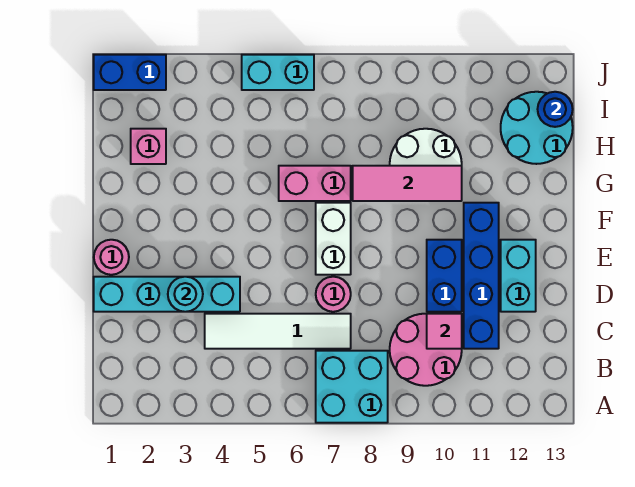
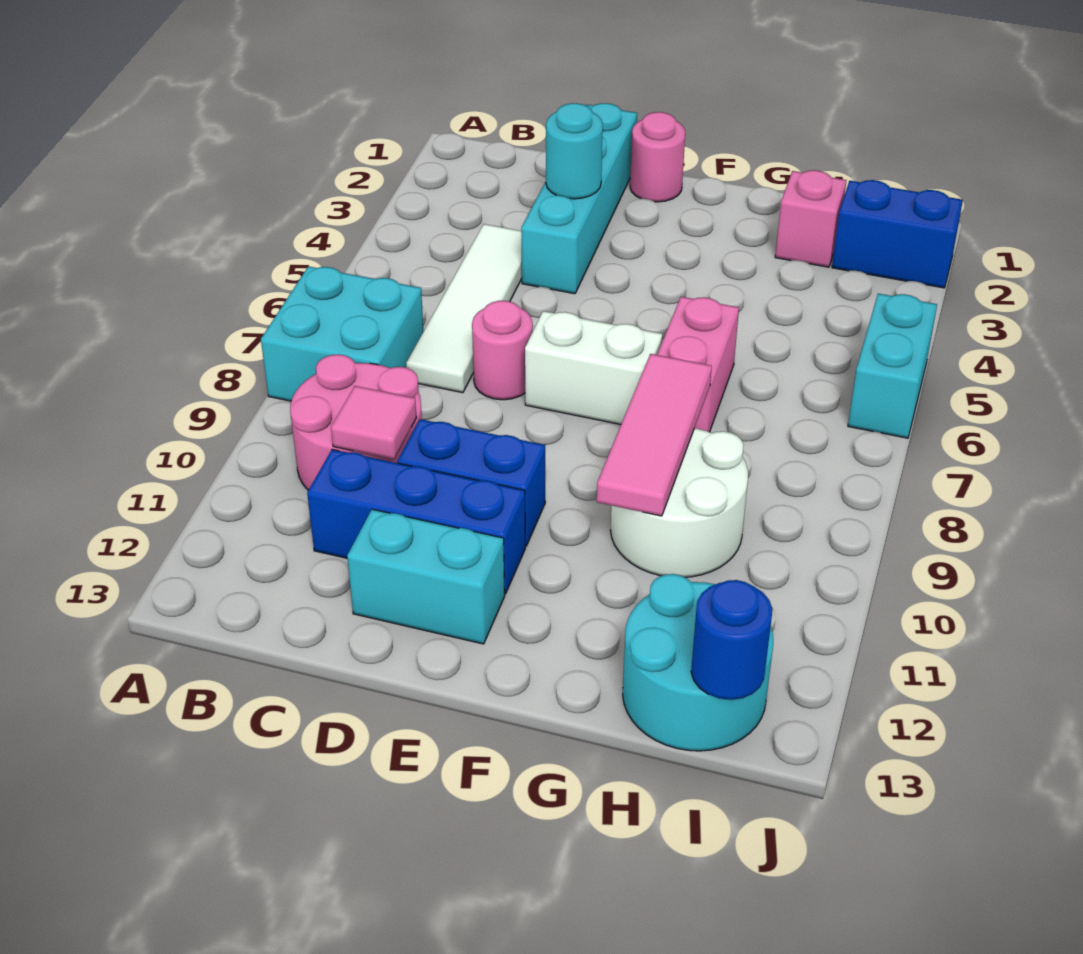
blue brick C11:F11 level 1 -> blue brick C11:E11 level 1
blue brick J1:J2 level 1 -> blue brick I2:J2 level 1

